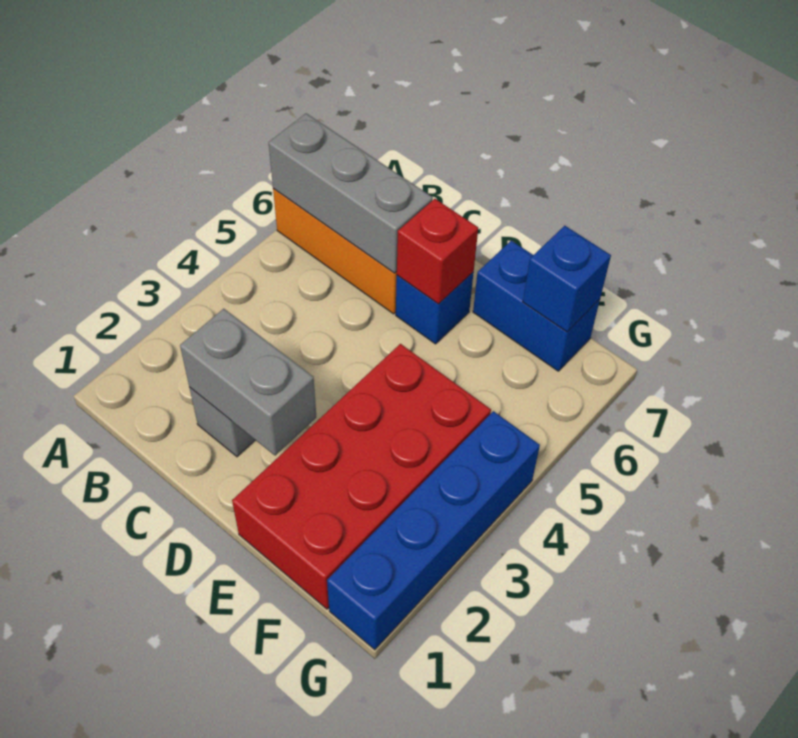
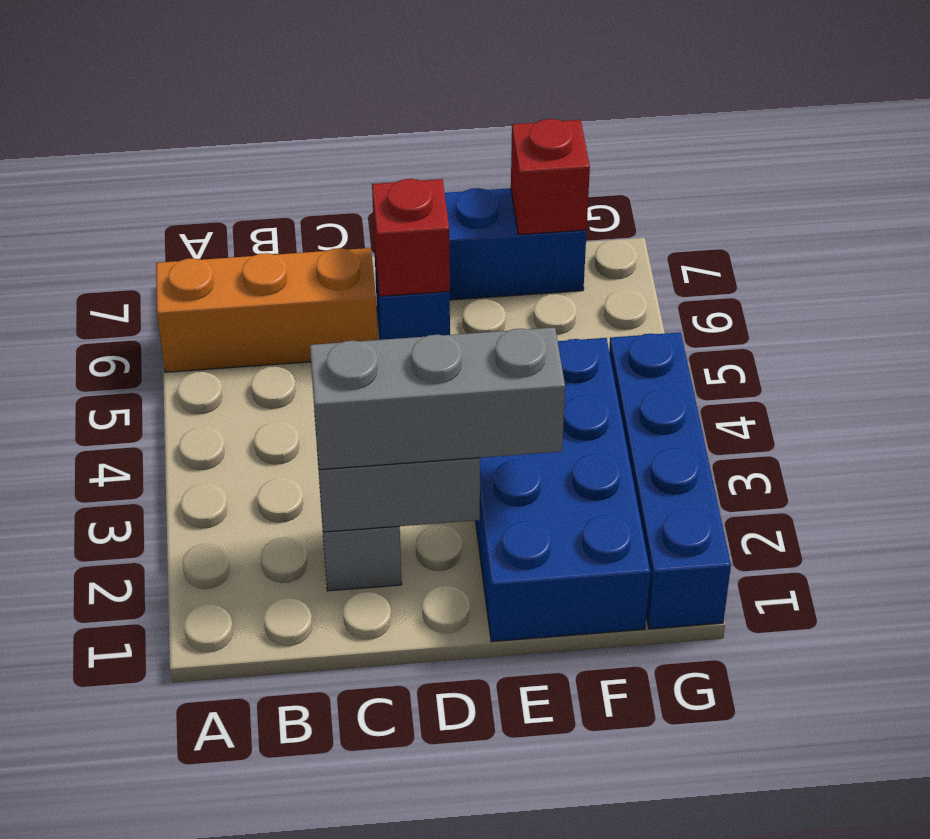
grey brick A6:C6 level 2 -> grey brick C2:E2 level 3
red brick E1:F4 level 1 -> blue brick E1:F4 level 1
blue brick F7 level 2 -> red brick F7 level 2

